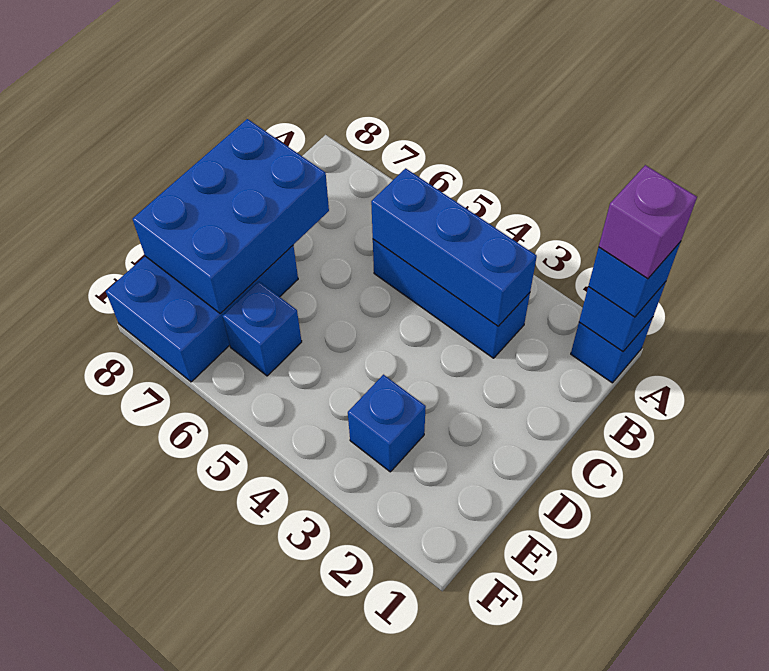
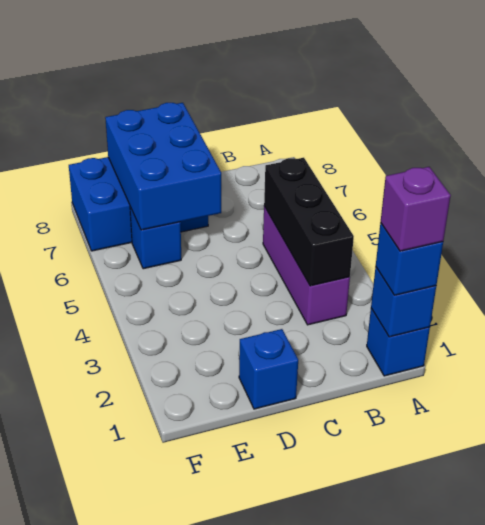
blue brick B3:B5 level 1 -> purple brick B3:B5 level 1
blue brick B3:B5 level 2 -> black brick B3:B5 level 2
blue brick C7:E8 level 2 -> blue brick D6:E8 level 2
blue brick E3 level 1 -> blue brick D1 level 1

